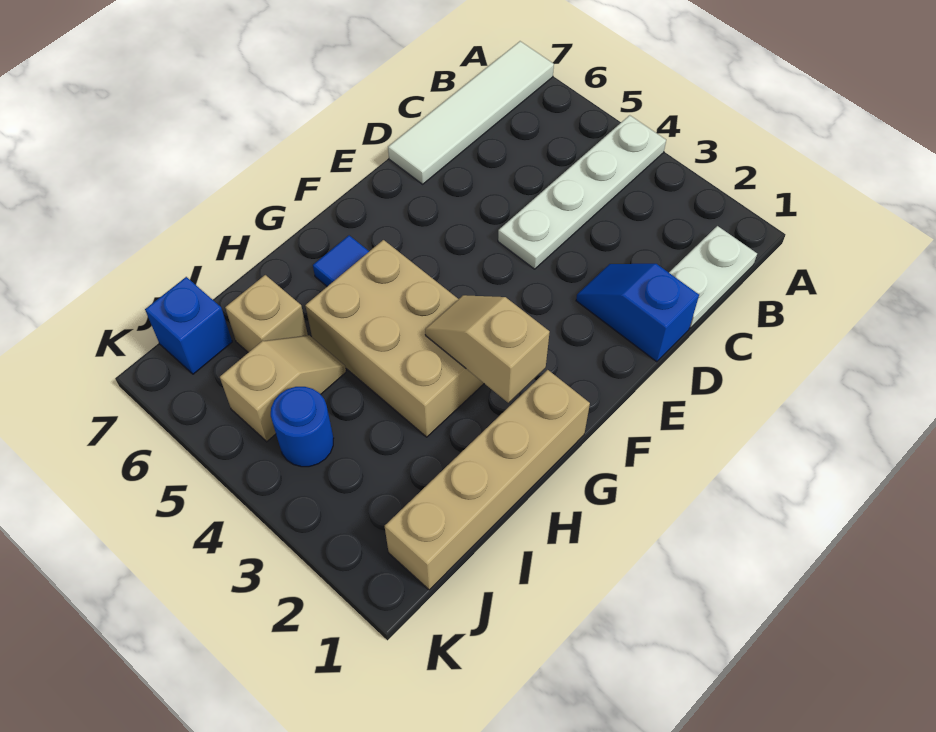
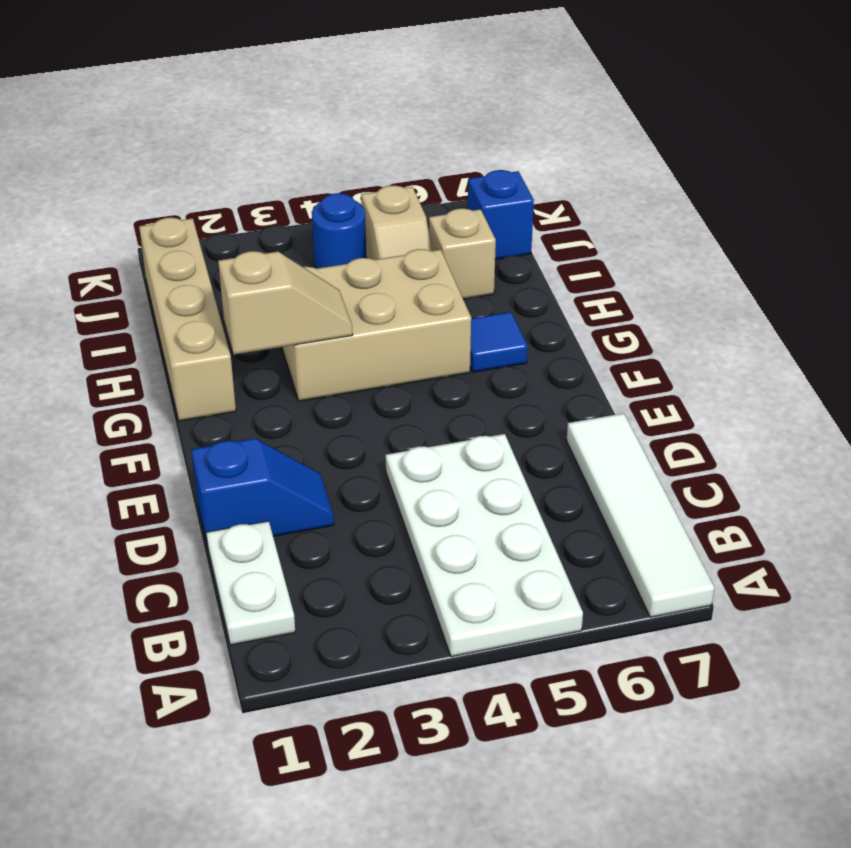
white plate A4:D4 level 1 -> white plate A4:D5 level 1

